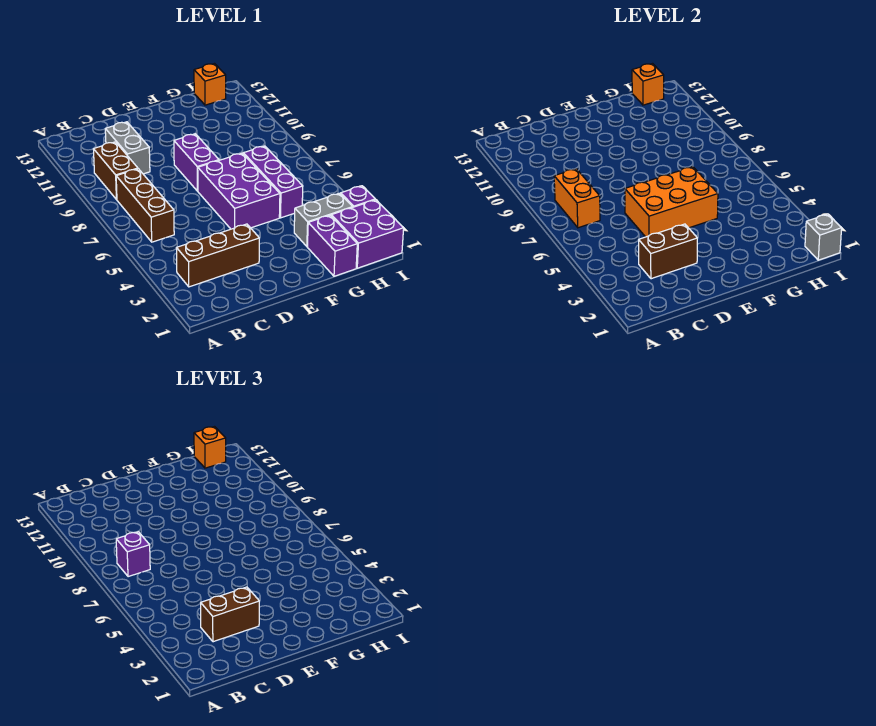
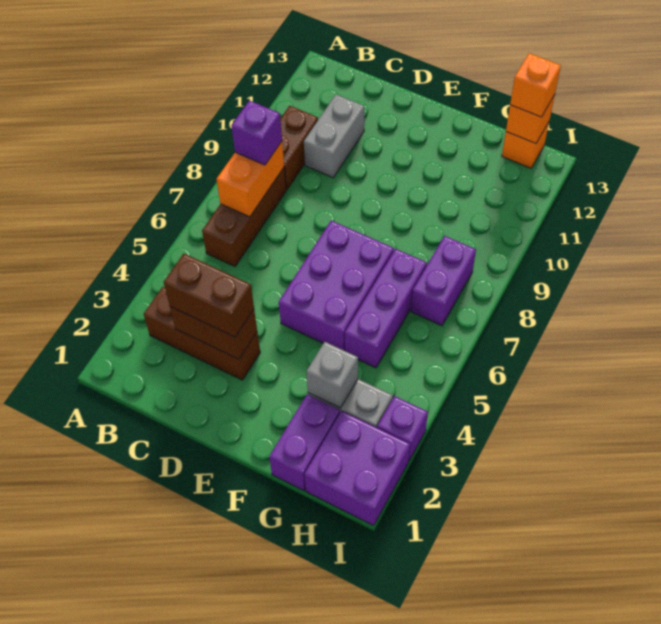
orange brick D5:F6 level 2 -> none
purple brick E8:E9 level 1 -> purple brick H7:H8 level 1
grey brick I1 level 2 -> grey brick G3 level 2

